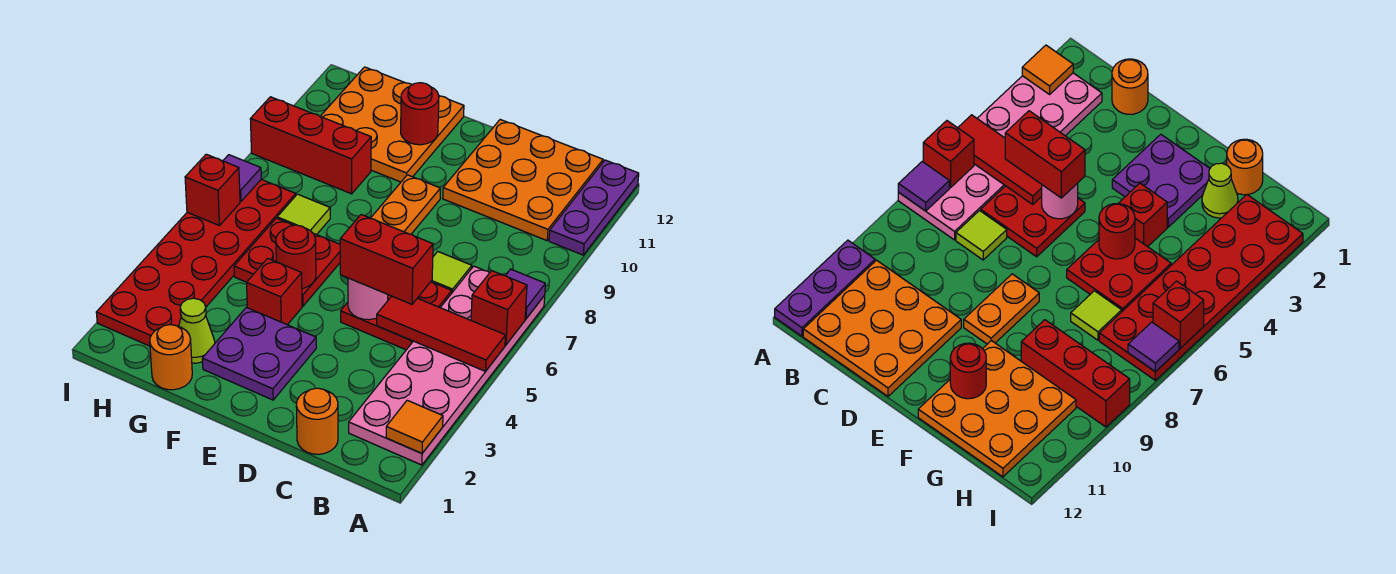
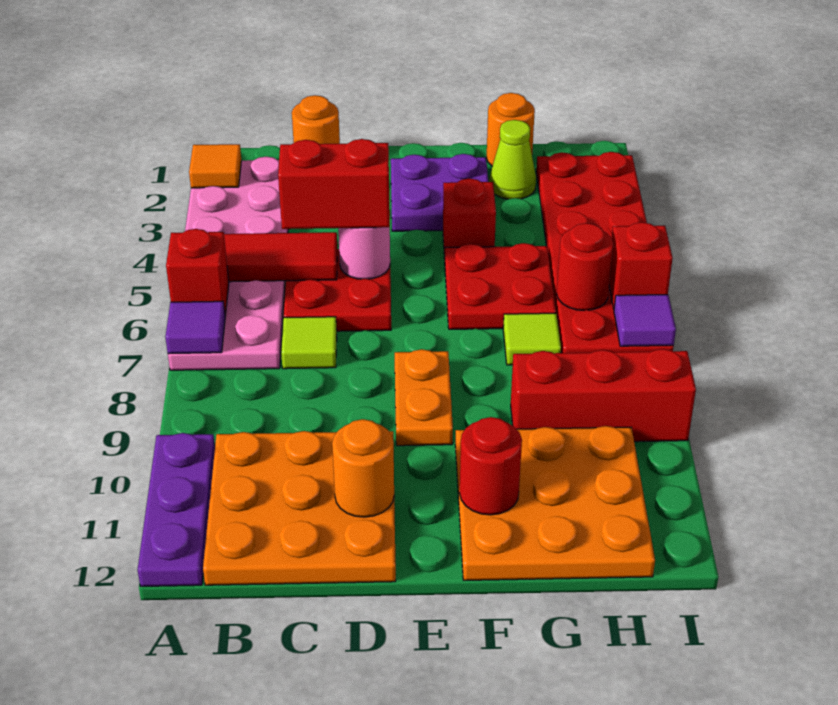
none -> orange round brick D11 level 2
red round brick F5 level 2 -> red round brick H6 level 2

